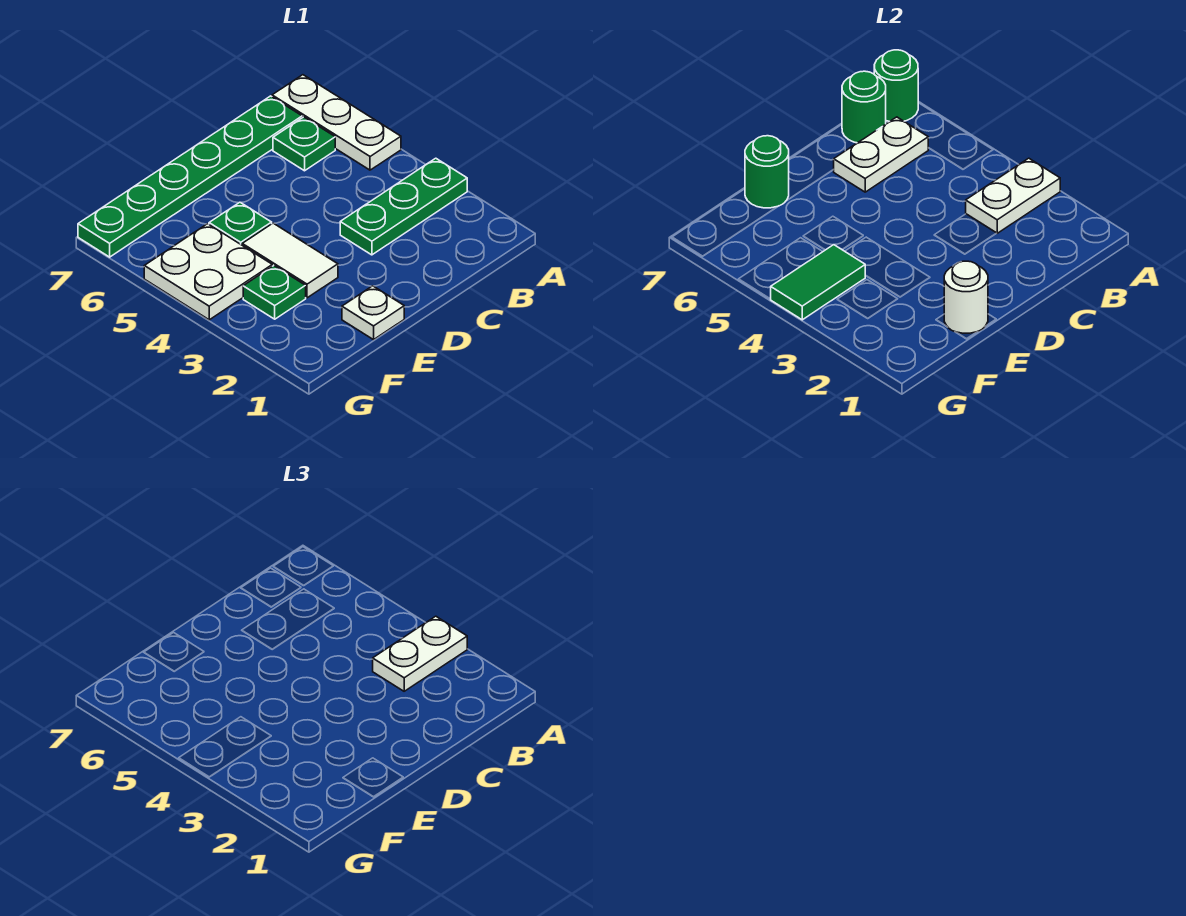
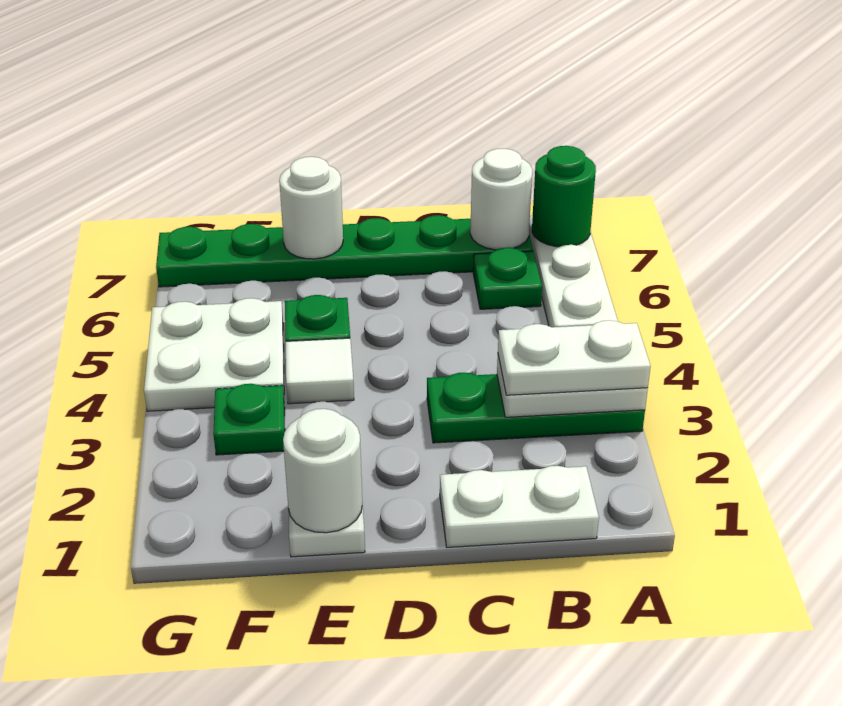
white plate B6:C6 level 2 -> white plate B1:C1 level 1
green round brick B7 level 2 -> white round brick B7 level 2
white tile E3:E4 level 1 -> white tile E4 level 1
green round brick E7 level 2 -> white round brick E7 level 2
green tile F4:G4 level 2 -> none

